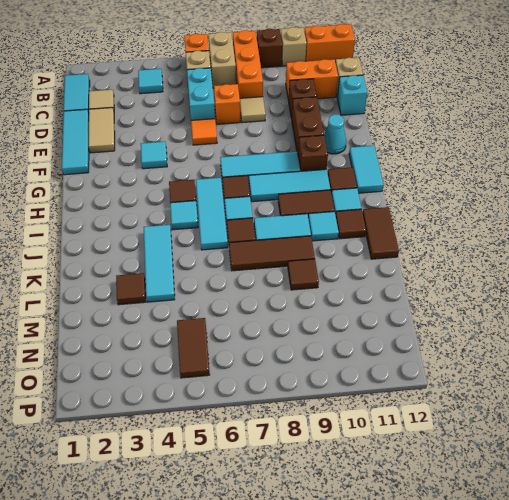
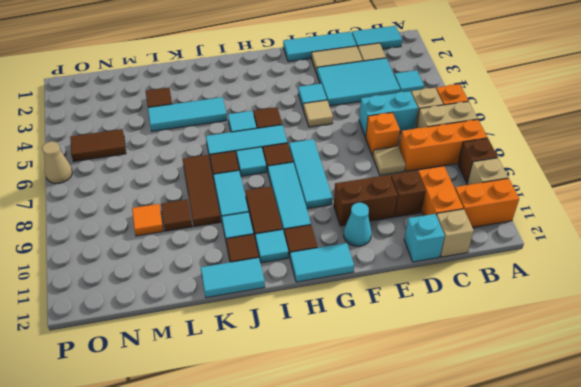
orange brick A11:A12 level 1 -> orange brick A11:B11 level 1
none -> cyan tile C3:E4 level 1
orange tile E6 level 1 -> orange tile M9 level 1
none -> tan tile F5 level 1
brown brick G10 level 1 -> none
brown tile J12:K12 level 1 -> cyan tile J12:K12 level 1
none -> tan cone P6 level 1

